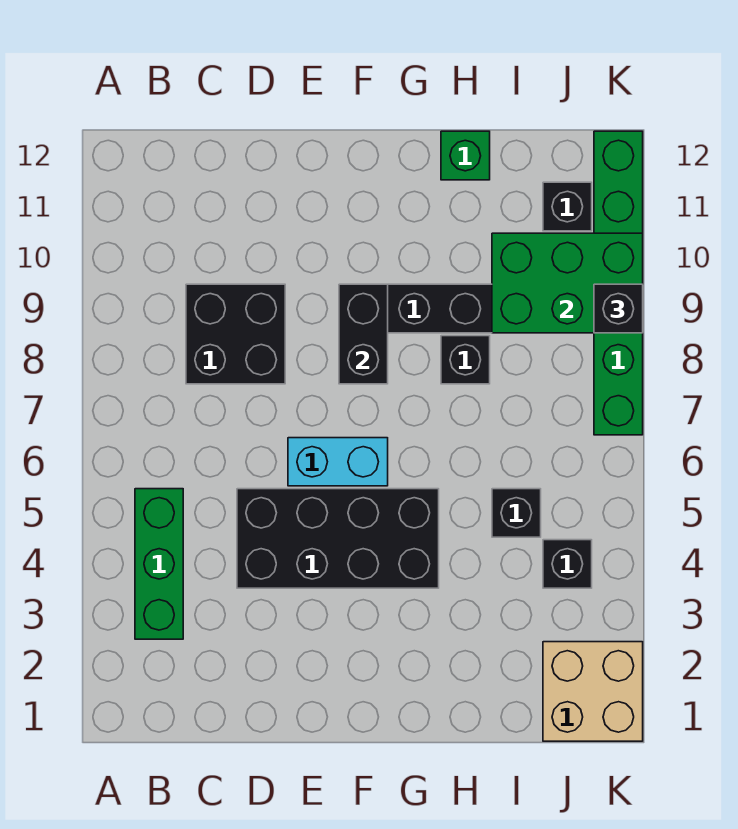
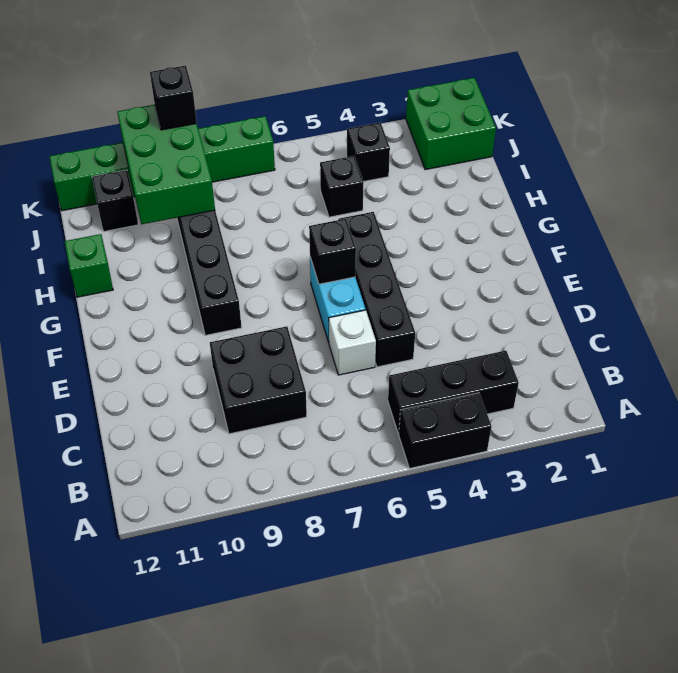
green brick B3:B5 level 1 -> black brick B3:B5 level 1
black brick D4:G5 level 1 -> black brick D5:G5 level 1
none -> white brick D6 level 1
black brick F8:F9 level 2 -> black brick A4:A5 level 1
black brick H8 level 1 -> black brick F6 level 2
tan brick J1:K2 level 1 -> green brick J1:K2 level 1

